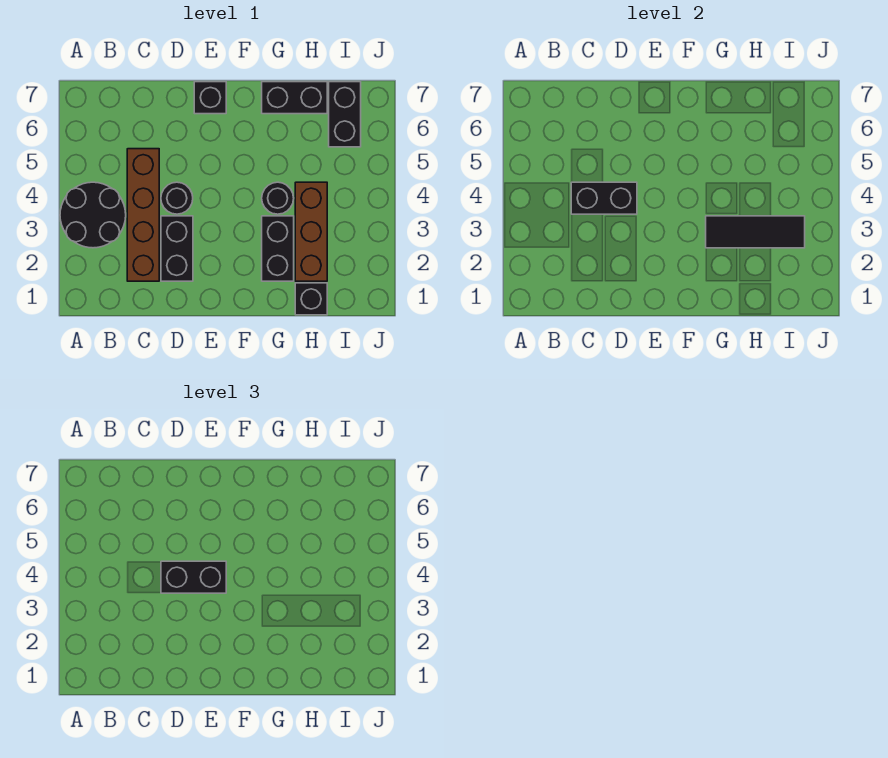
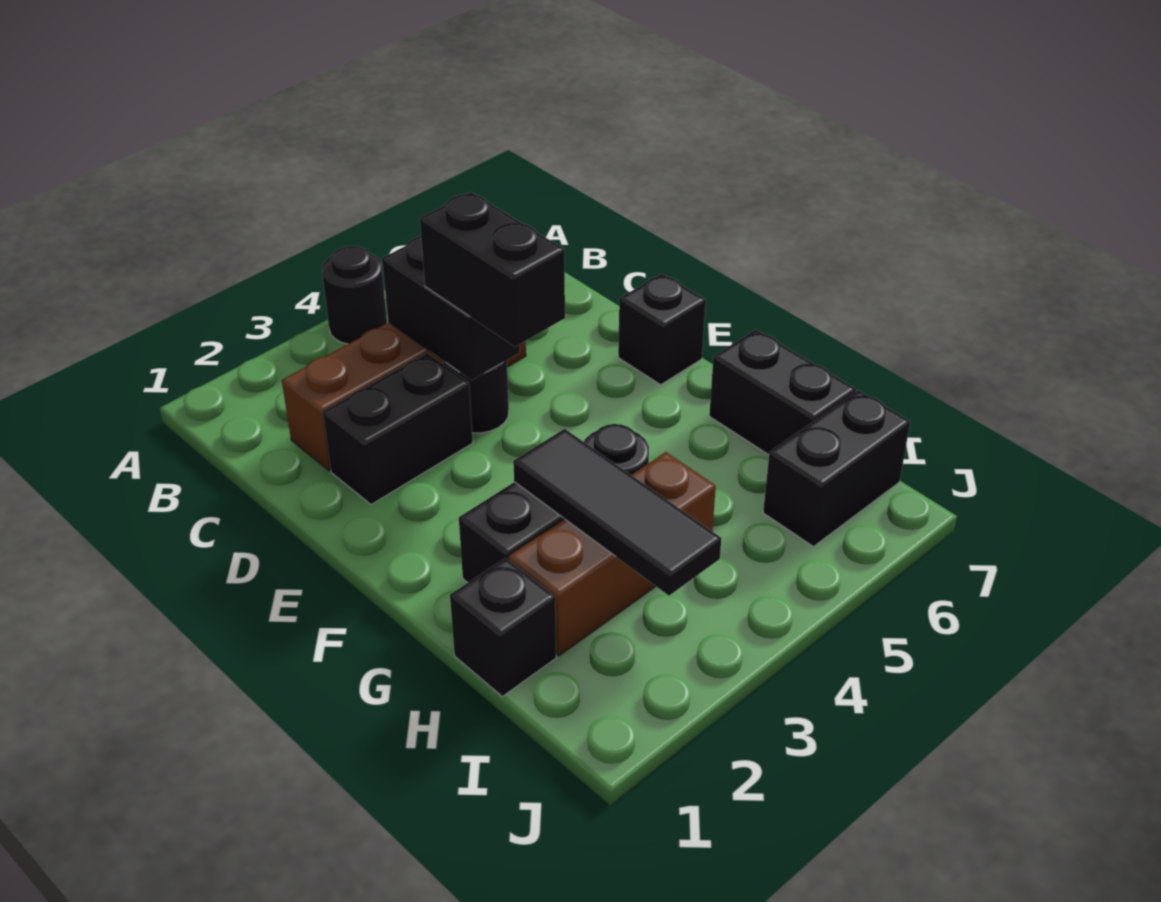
black round brick A3:B4 level 1 -> black round brick A4 level 1

